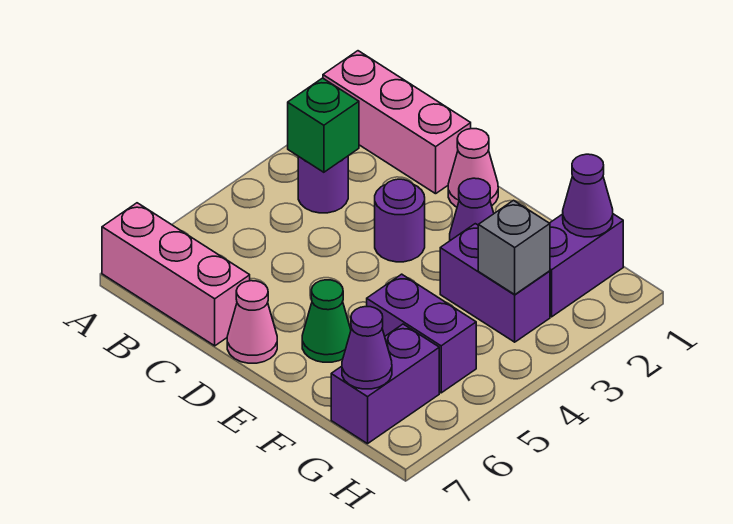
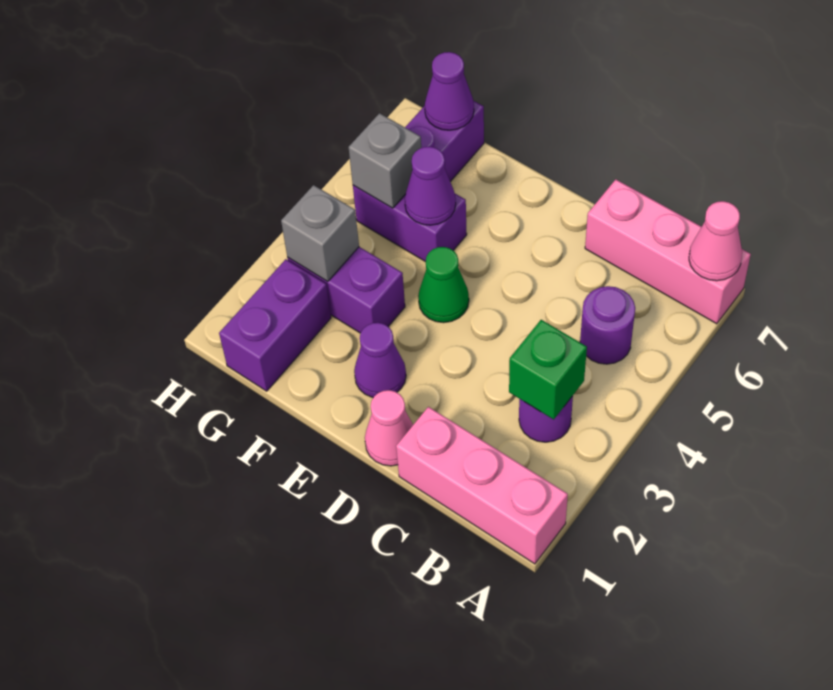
purple round brick D3 level 1 -> purple round brick B5 level 1
pink cone D7 level 1 -> pink cone A7 level 2
green cone E6 level 1 -> green cone E4 level 1
purple cone G1 level 2 -> purple cone F5 level 2
none -> grey brick G5 level 2

